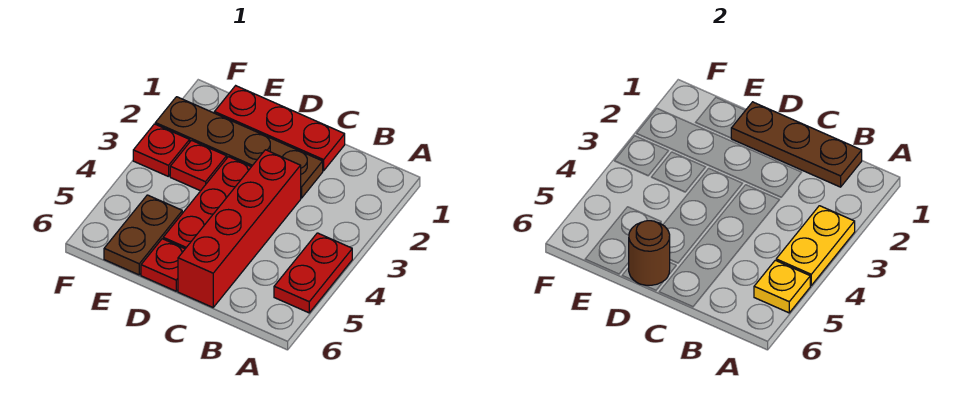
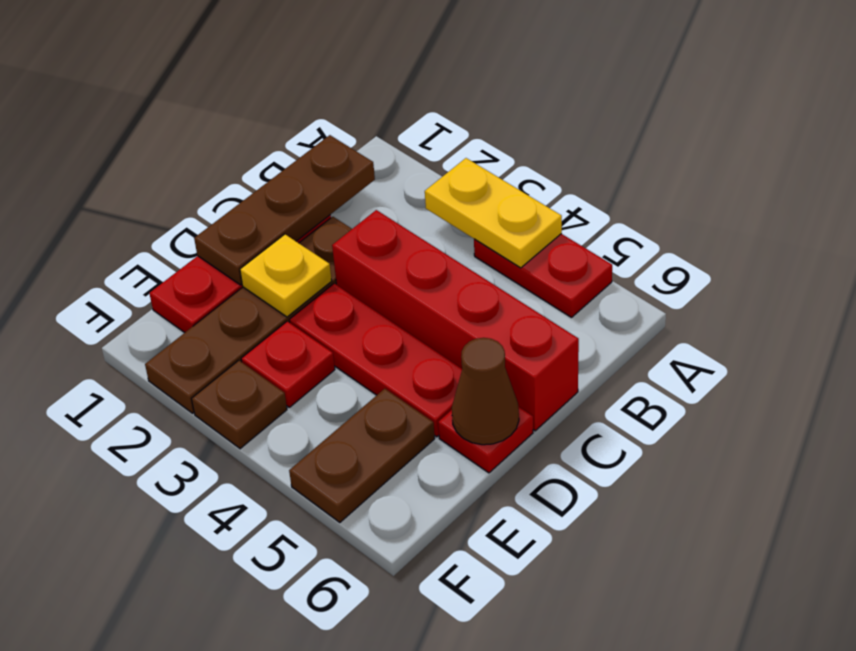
yellow plate A5 level 2 -> yellow plate D2 level 2
brown round brick D6 level 2 -> brown cone D6 level 2
brown plate E5:E6 level 1 -> brown plate E5:F5 level 1
red plate F3 level 1 -> brown plate F3 level 1

